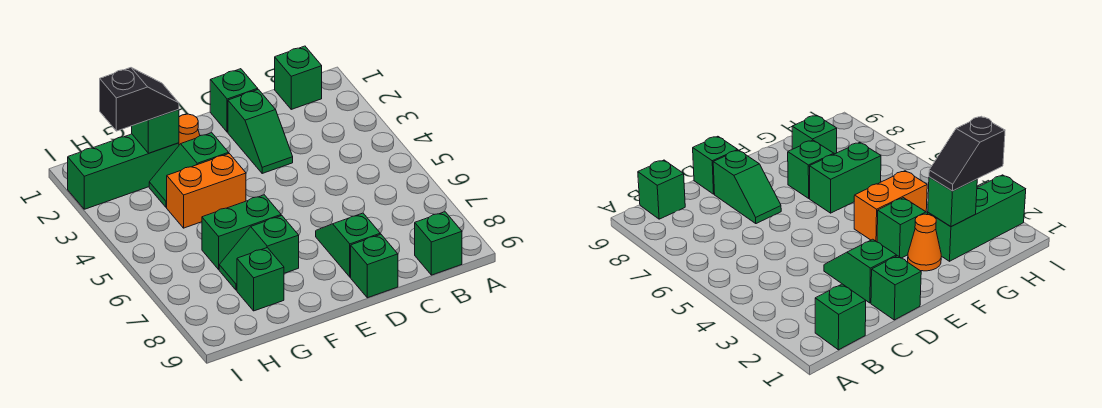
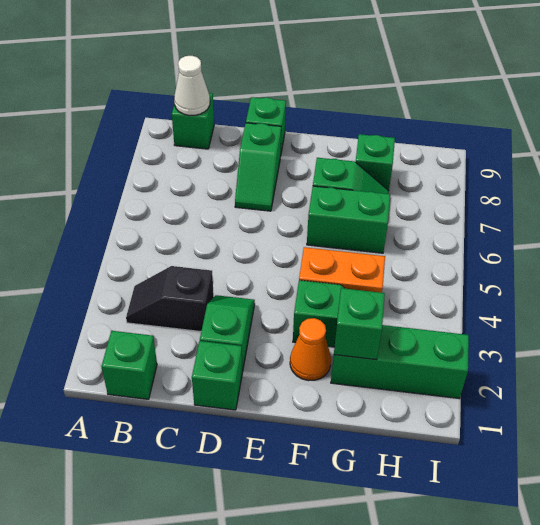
none -> white cone B9 level 2
black slope G2:H2 level 3 top H -> black slope B3:C3 level 1 top C

